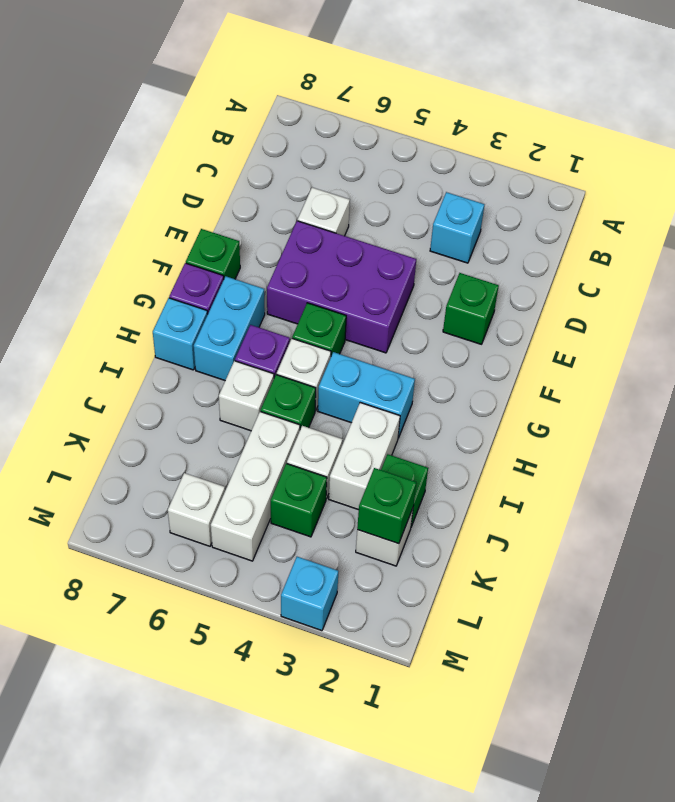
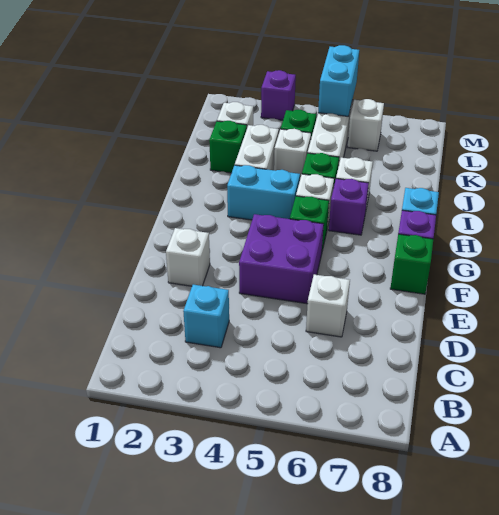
green brick E2 level 1 -> white brick E2 level 1
purple brick E4:F6 level 1 -> purple brick E4:F5 level 1
cyan brick G7:H7 level 1 -> cyan brick L5:M5 level 2
green brick K2 level 2 -> none
cyan brick M3 level 1 -> purple brick M3 level 1

